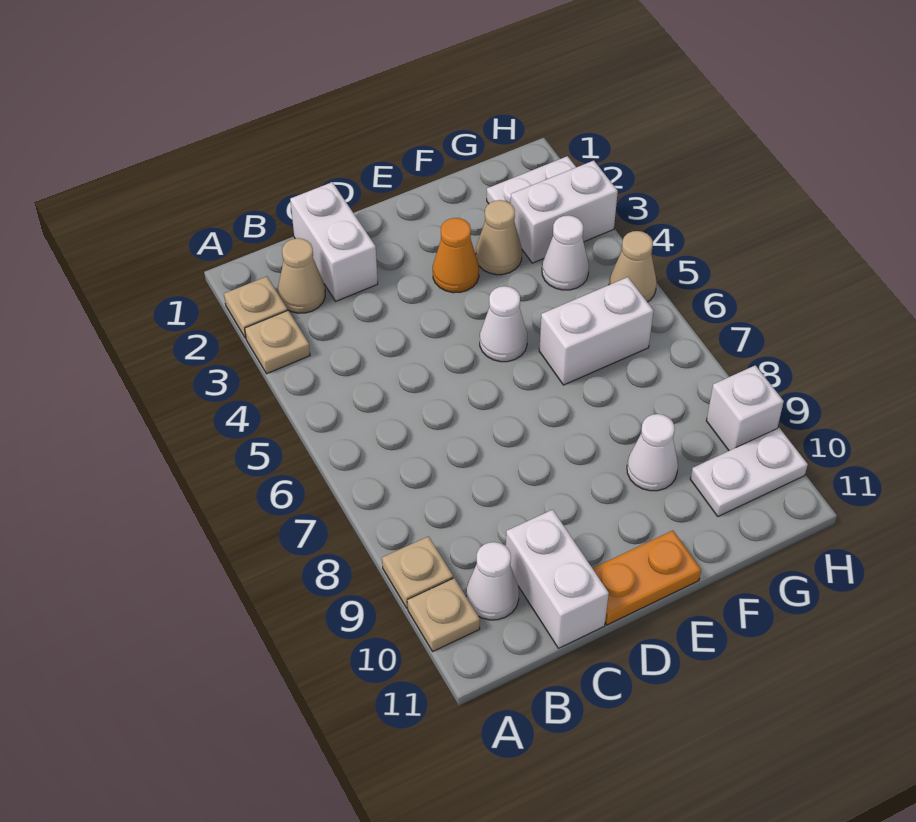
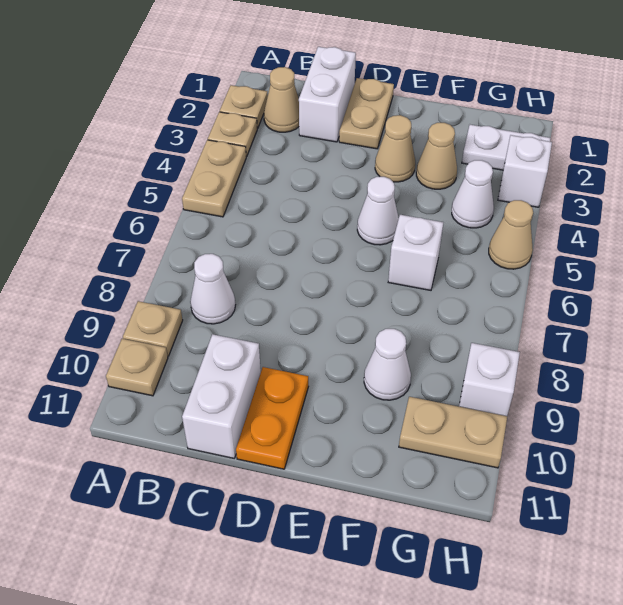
none -> tan plate A4:A5 level 1
white cone B10 level 1 -> white cone B8 level 1
none -> tan plate D1:D2 level 1
orange plate D11:E11 level 1 -> orange plate D10:D11 level 1
orange cone E3 level 1 -> tan cone E3 level 1
white brick F6:G6 level 1 -> white brick F6 level 1
white brick G3:H3 level 1 -> white brick H3 level 1
white plate G10:H10 level 1 -> tan plate G10:H10 level 1

